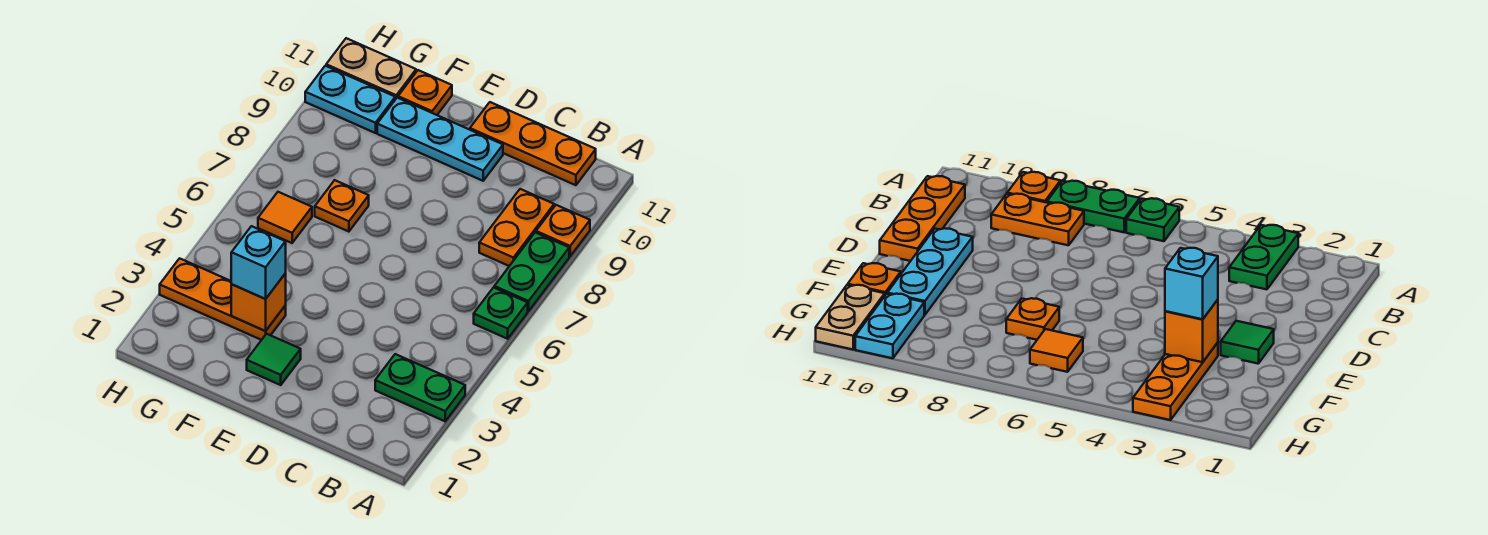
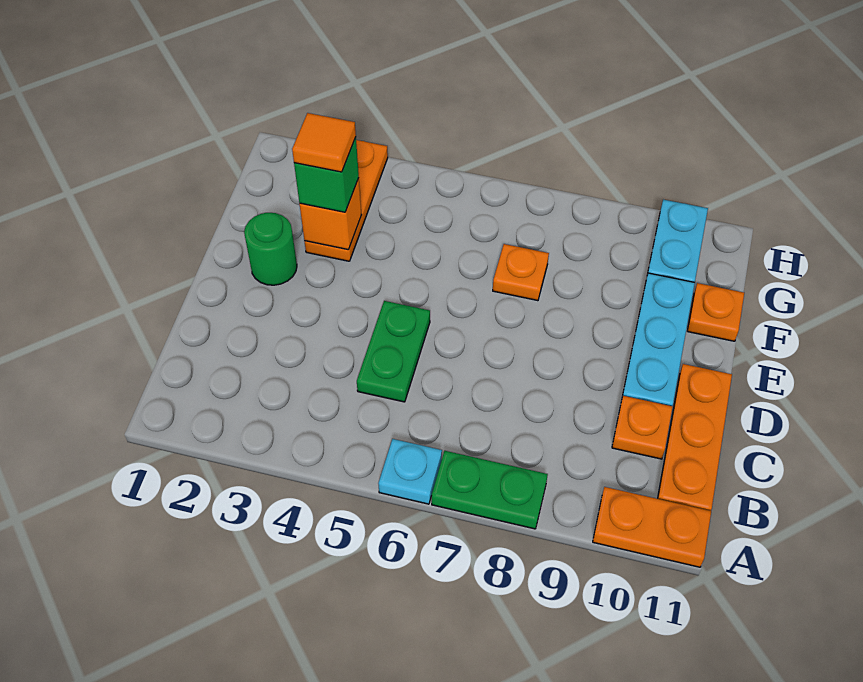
green plate A3:B3 level 1 -> green plate C5:D5 level 1
green plate A6 level 1 -> cyan plate A6 level 1
orange plate A9 level 1 -> orange plate C10 level 1
orange plate B8:B9 level 1 -> orange plate A10:A11 level 1
green tile E2 level 1 -> green round brick E2 level 1
cyan brick F3 level 3 -> green brick F3 level 3
orange tile G6 level 1 -> orange tile F3 level 4
tan plate G11:H11 level 1 -> none

